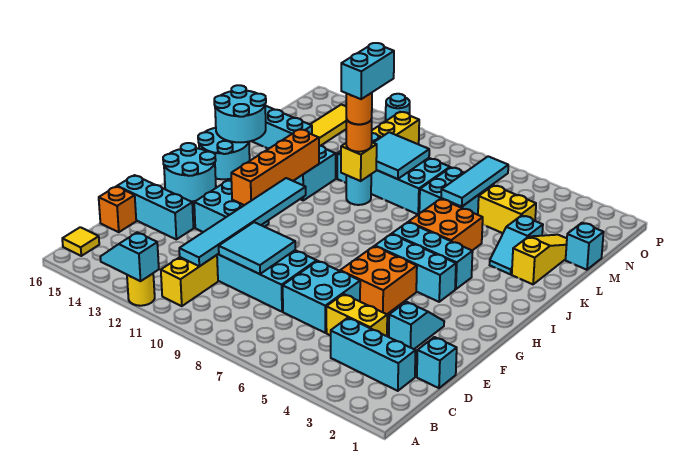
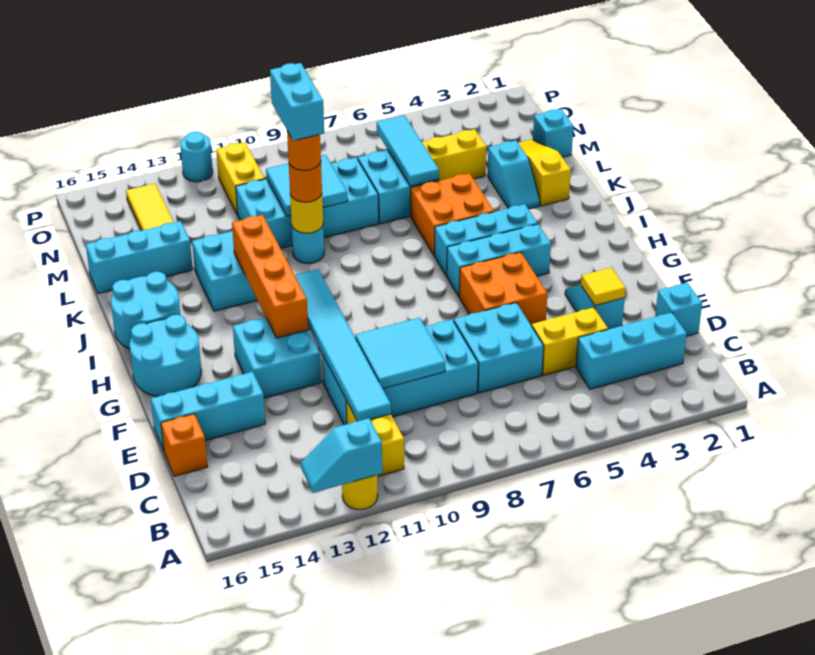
yellow tile B16 level 1 -> yellow tile E3 level 2
cyan round brick J15:K16 level 2 -> none
yellow brick K10 level 2 -> yellow round brick K10 level 2

